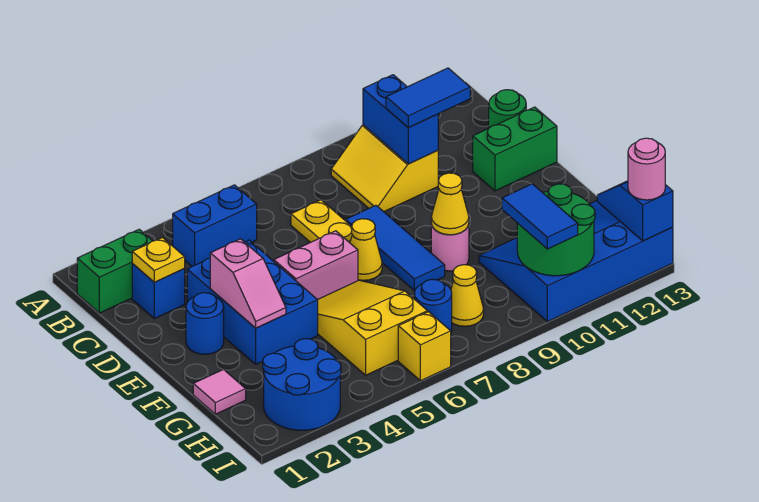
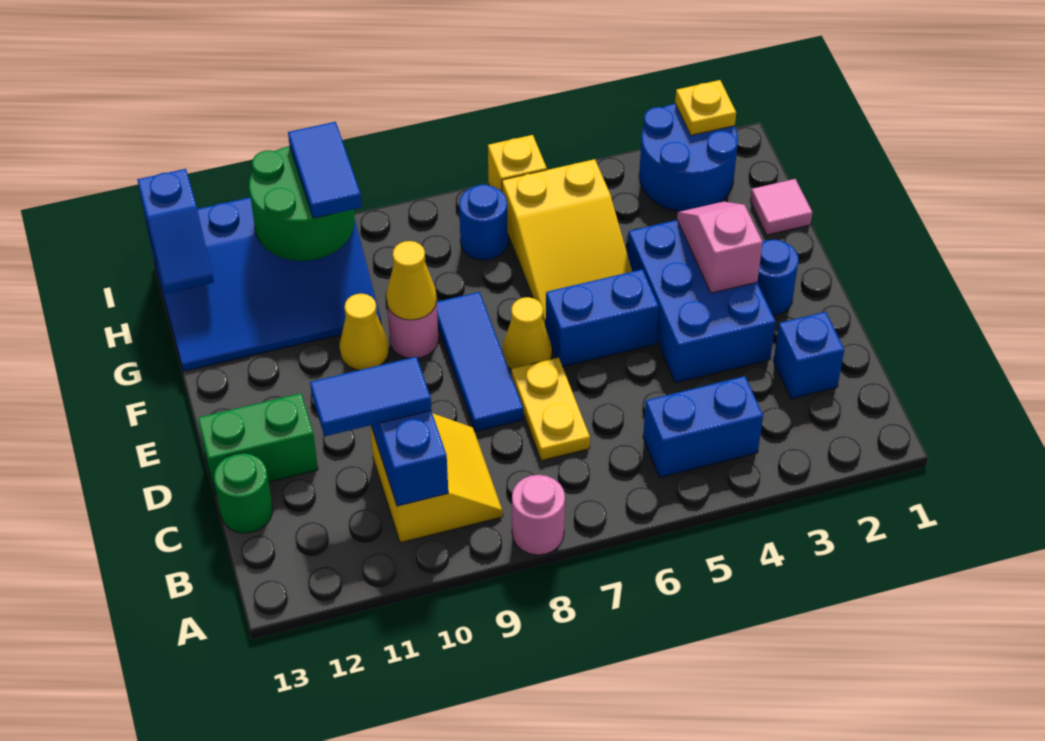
green brick B1:B2 level 1 -> none
yellow plate C2 level 2 -> yellow plate I2 level 2
pink brick E5:E6 level 1 -> blue brick E5:E6 level 1
yellow cone H8 level 1 -> yellow cone F10 level 1
pink round brick I13 level 3 -> pink round brick A8 level 1

